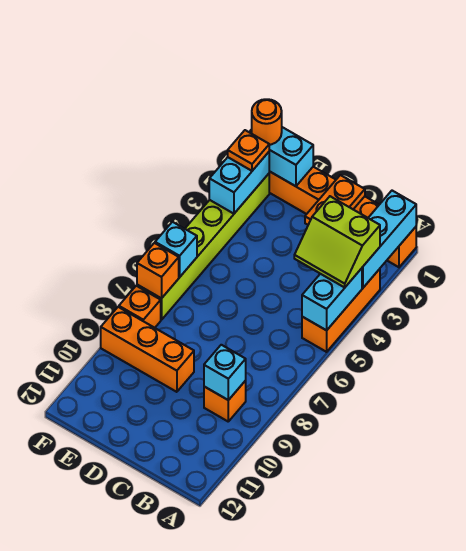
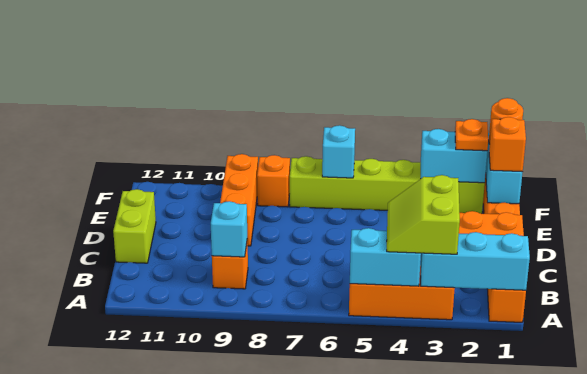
none -> lime brick C12:D12 level 1
orange brick F7 level 2 -> orange brick E1 level 3

